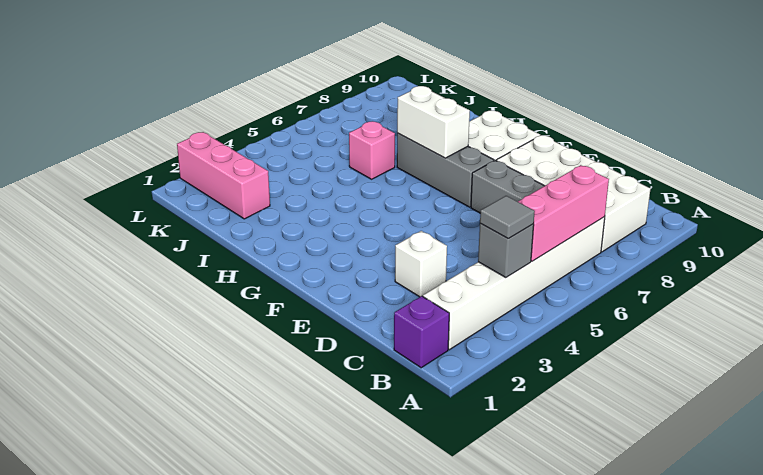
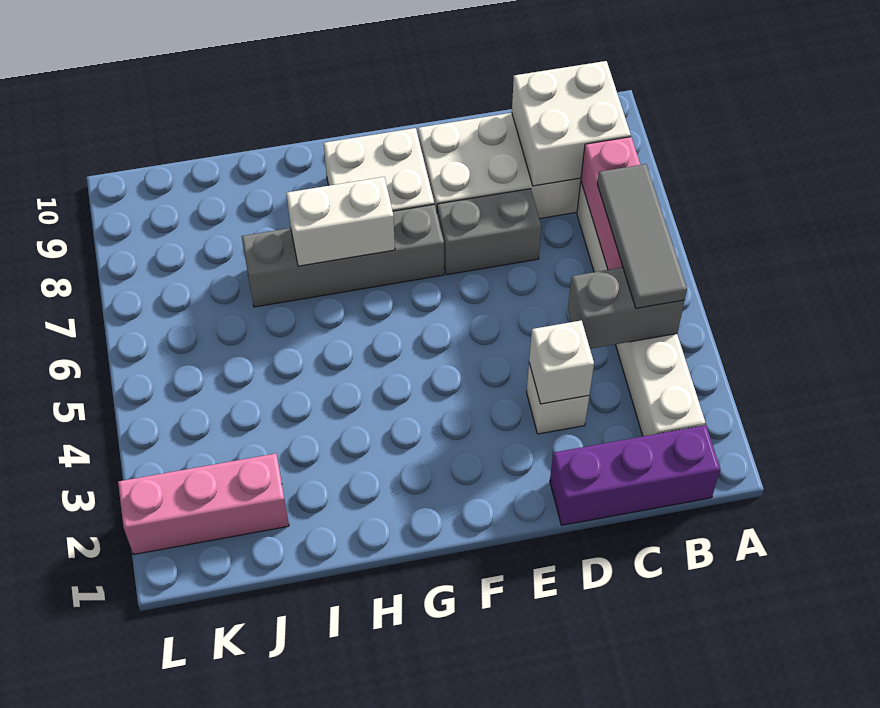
purple brick B1 level 1 -> purple brick B1:D1 level 1
grey brick B4 level 2 -> grey brick B4:C4 level 2
grey tile B4 level 3 -> grey tile B4:B6 level 3
none -> white brick B8:C9 level 2
none -> white brick D3 level 2
grey brick F7:H7 level 1 -> grey brick F7:I7 level 1
pink brick I6 level 1 -> none

